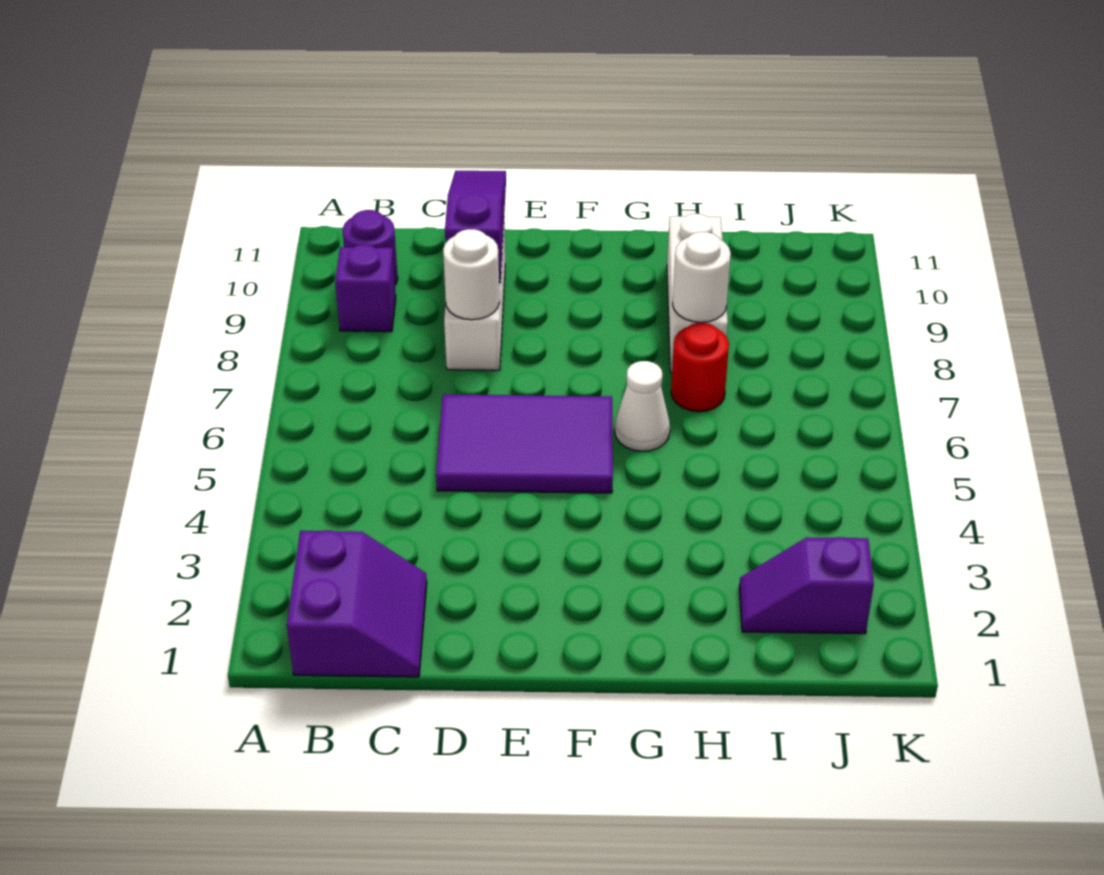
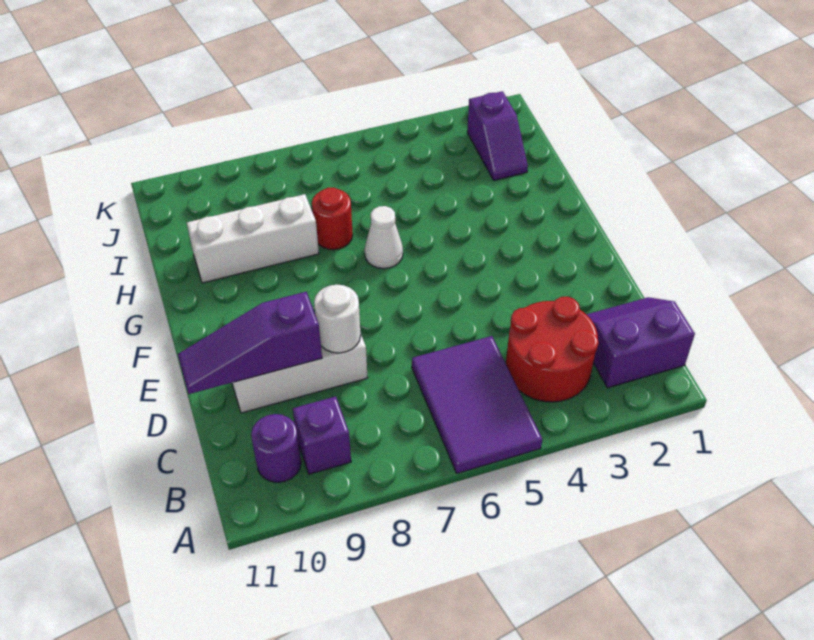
none -> red round brick B3:C4 level 1
purple tile D5:F6 level 1 -> purple tile A5:C6 level 1
white round brick H8 level 2 -> none

